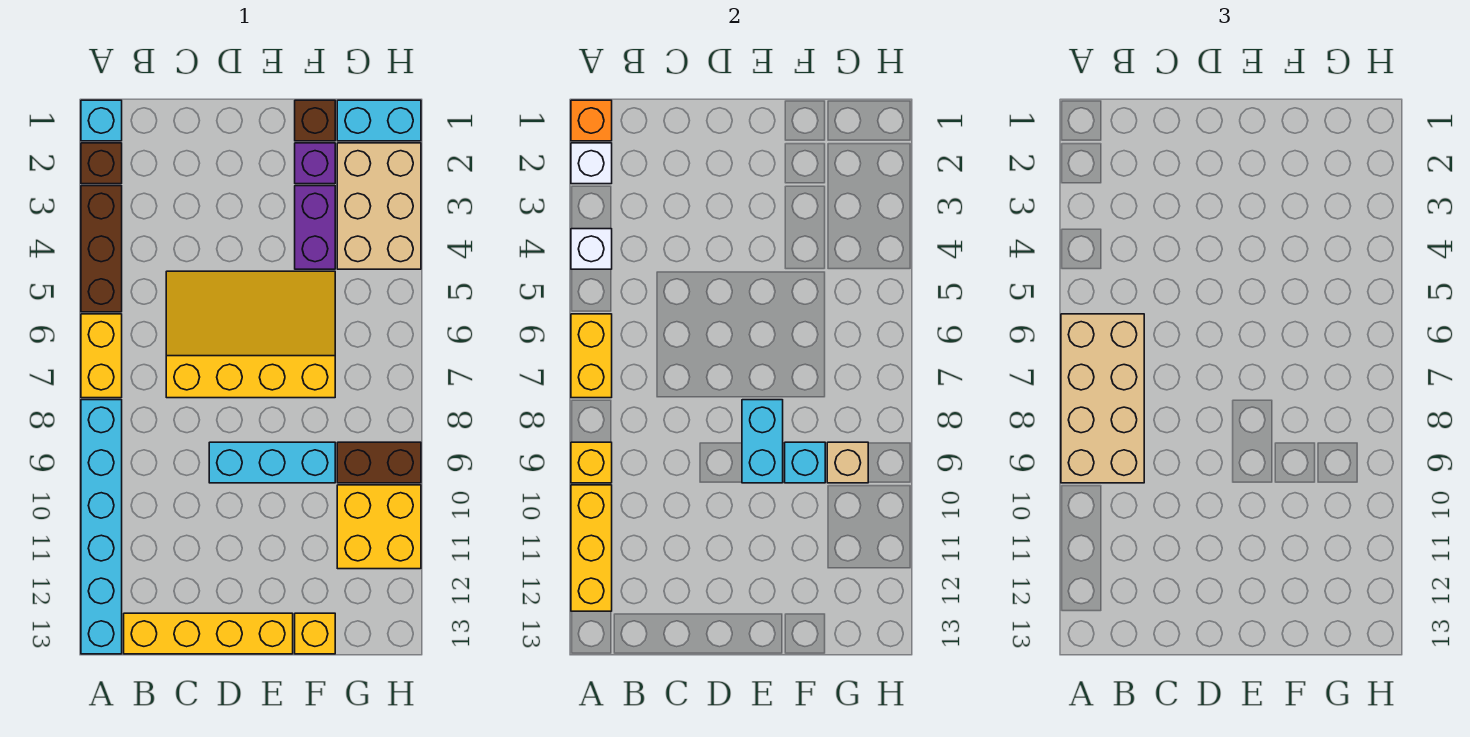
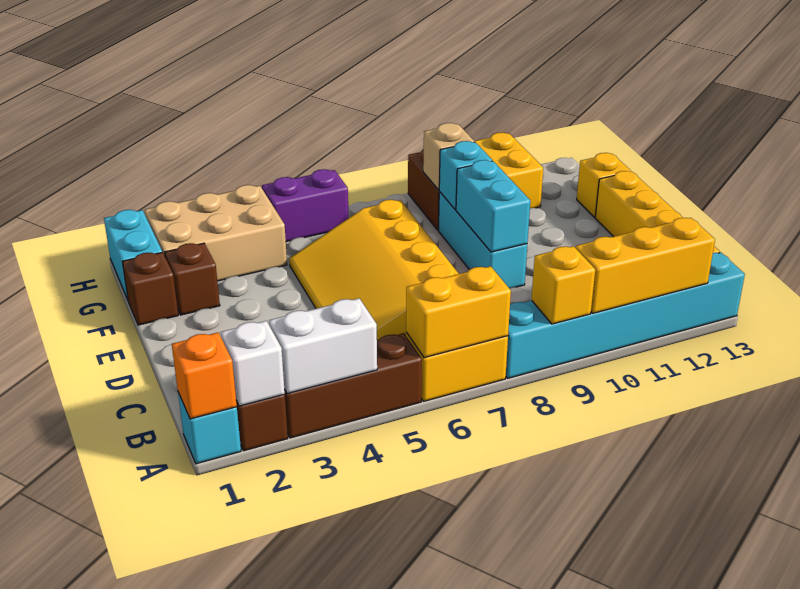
white brick A4 level 2 -> white brick A3:A4 level 2
tan brick A6:B9 level 3 -> none
cyan brick E8:E9 level 2 -> cyan brick D9:E9 level 2
purple brick F2 level 1 -> brown brick F2 level 1
purple brick F3:F4 level 1 -> purple brick H5:H6 level 1

